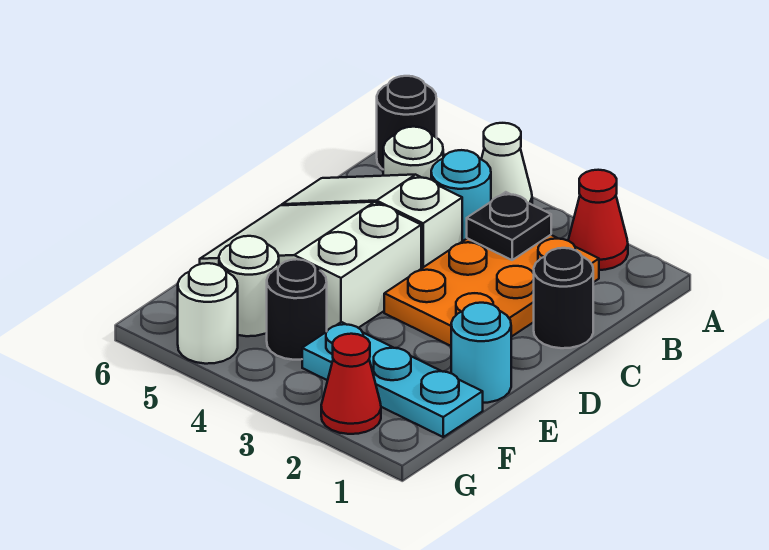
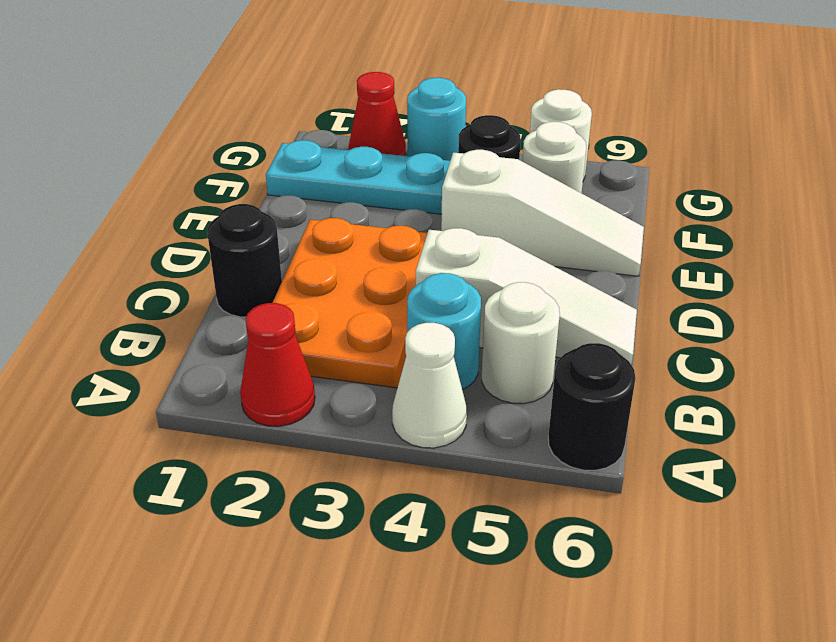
black plate B3 level 2 -> none
white slope D4:E6 level 1 top 4 -> white slope E4:E6 level 1 top 4
cyan round brick E1 level 1 -> cyan round brick G3 level 1

